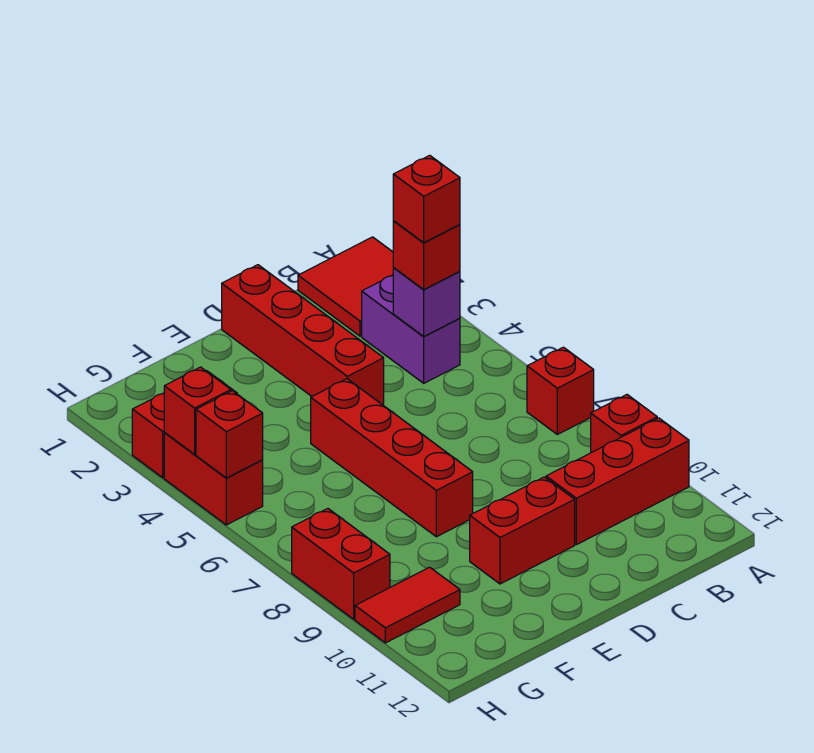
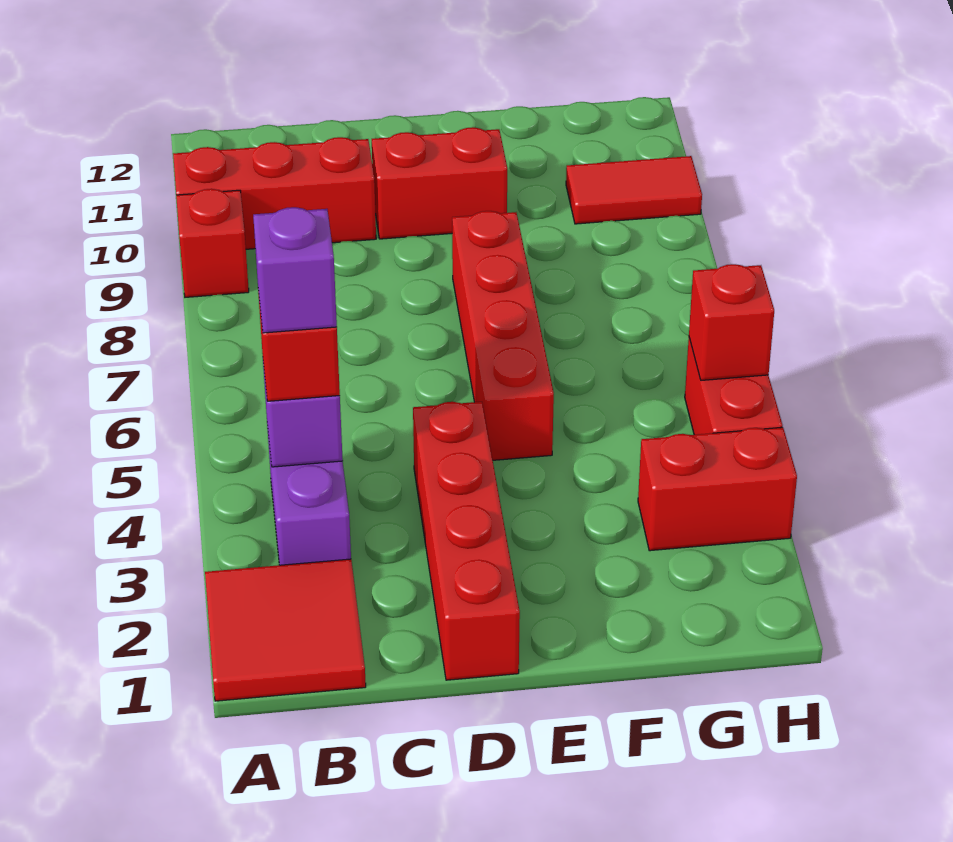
red brick A7 level 1 -> none
red brick B4 level 4 -> purple brick B4 level 4
red brick H4 level 2 -> none
red brick H8:H9 level 1 -> none

